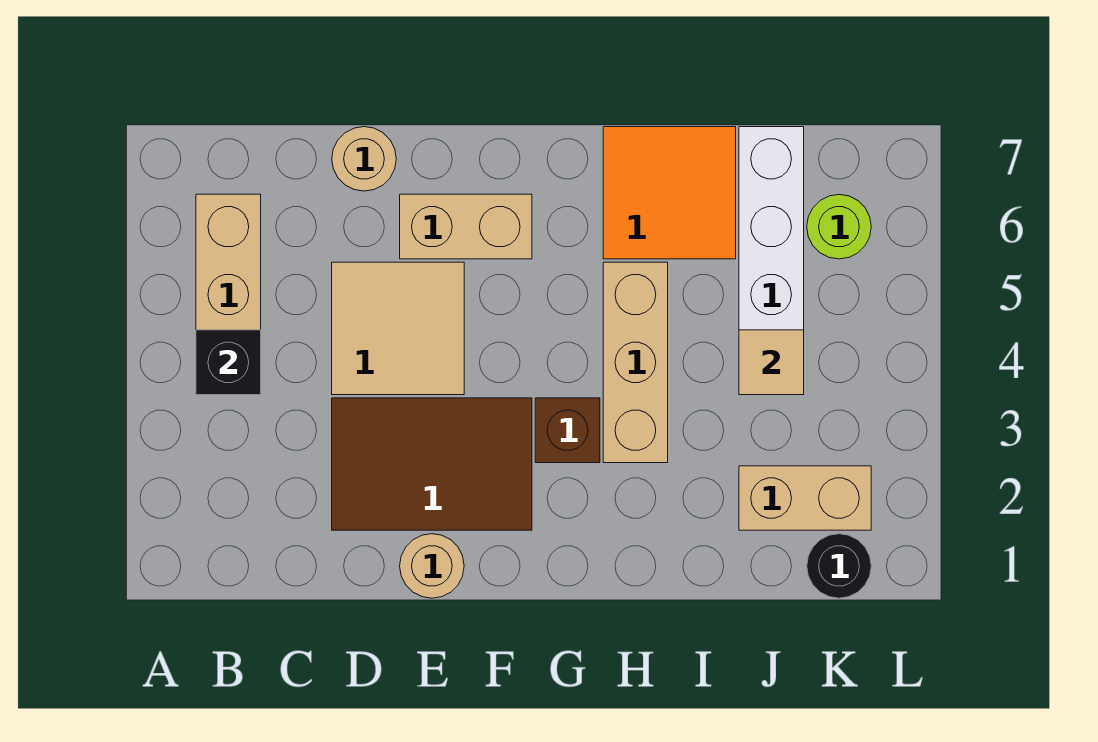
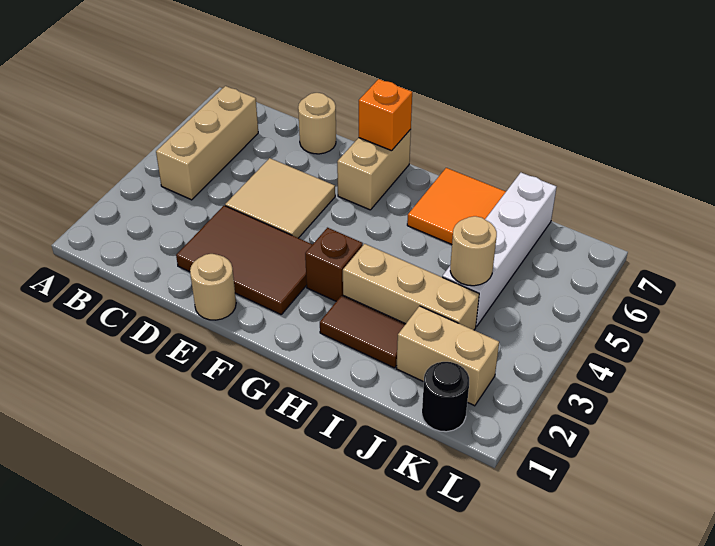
black brick B4 level 2 -> none
tan brick E6:F6 level 1 -> tan brick F6:F7 level 1
none -> orange brick F7 level 2
none -> brown tile H2:I2 level 1
tan brick H3:H5 level 1 -> tan brick H3:J3 level 1
tan tile J4 level 2 -> tan round brick J4 level 2
lime round brick K6 level 1 -> none

